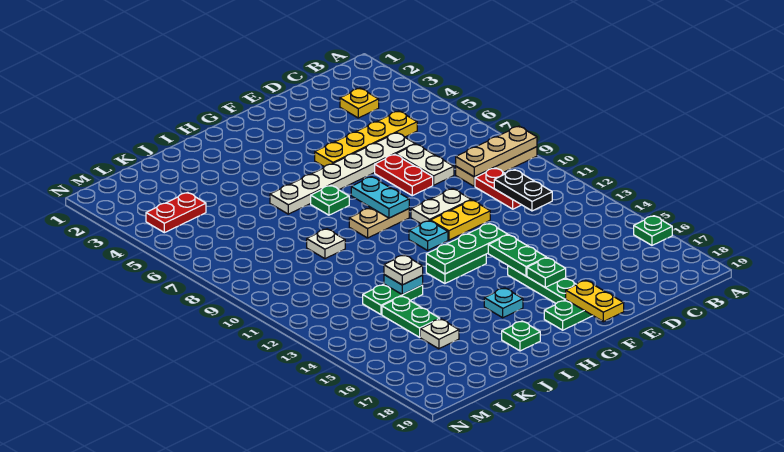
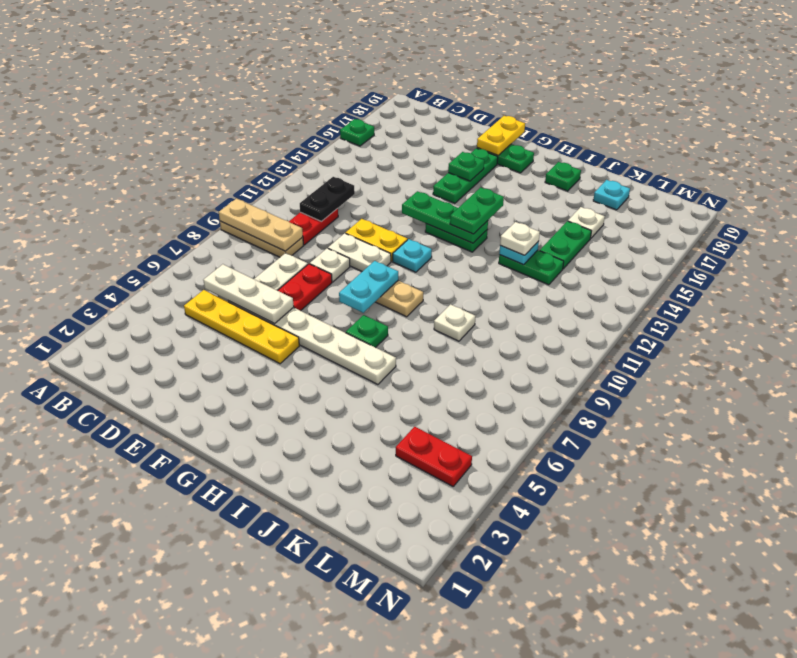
yellow plate C3 level 1 -> none
none -> white plate C6:E6 level 2
none -> white plate E9 level 1
green plate F14:F15 level 2 -> green plate H13:H14 level 3
cyan plate H16 level 1 -> cyan plate K18 level 1

